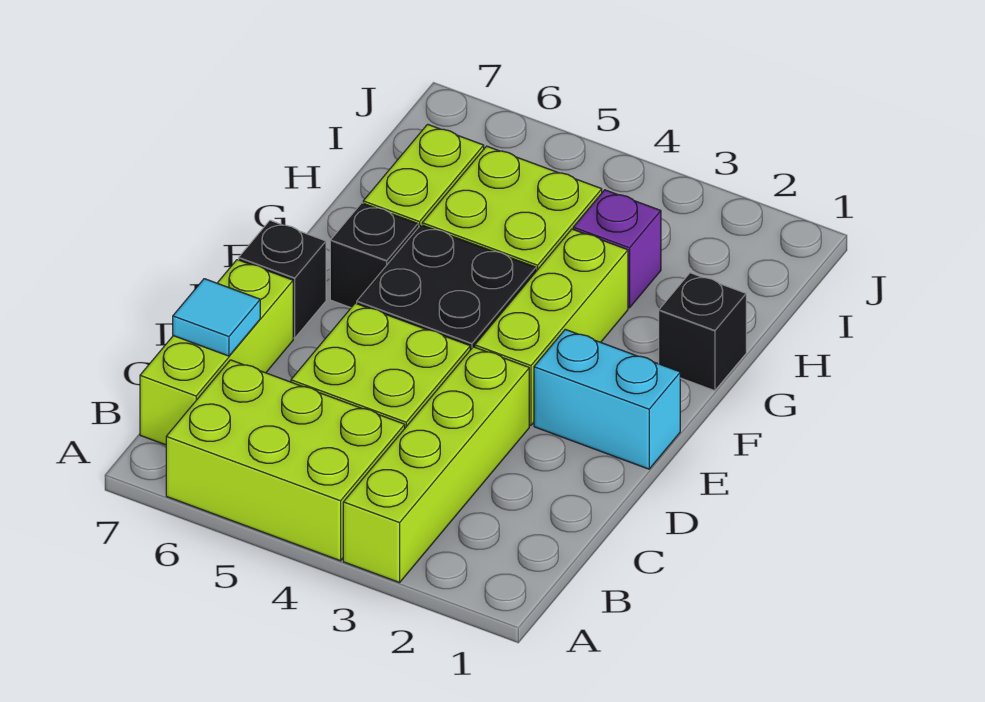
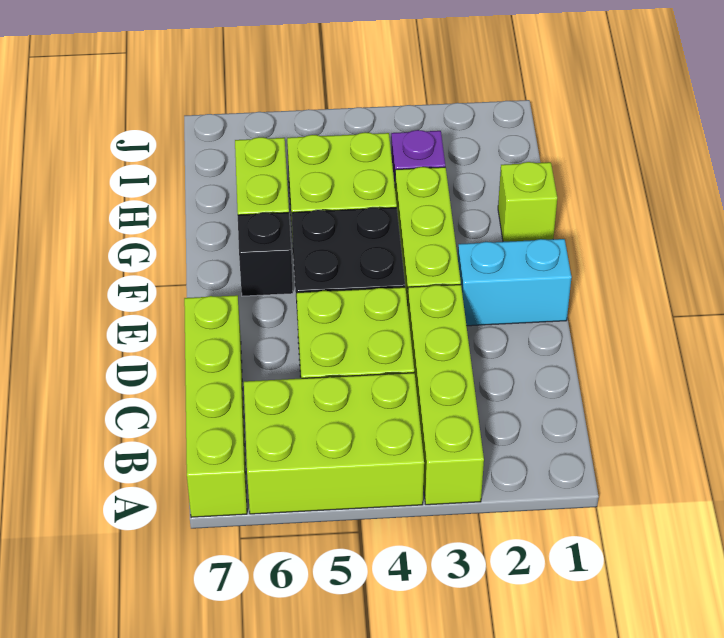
lime brick B7:D7 level 1 -> lime brick A7:D7 level 1
cyan tile C7 level 2 -> none
black brick E7 level 1 -> none
black brick G1 level 1 -> lime brick G1 level 1

